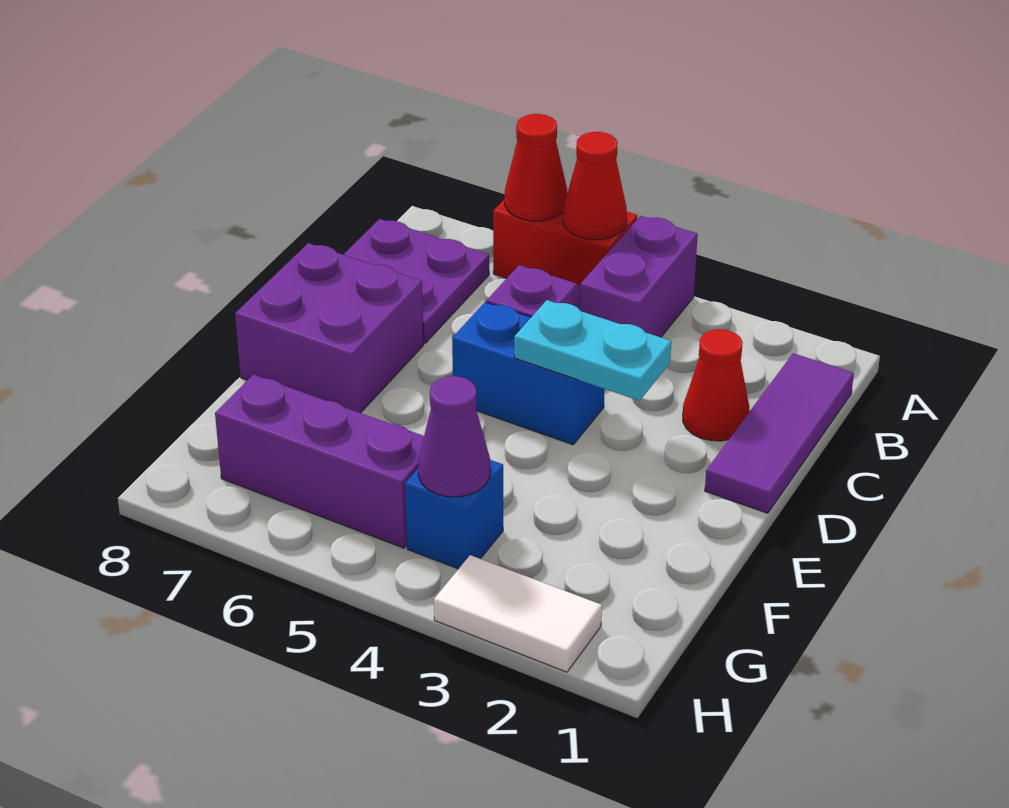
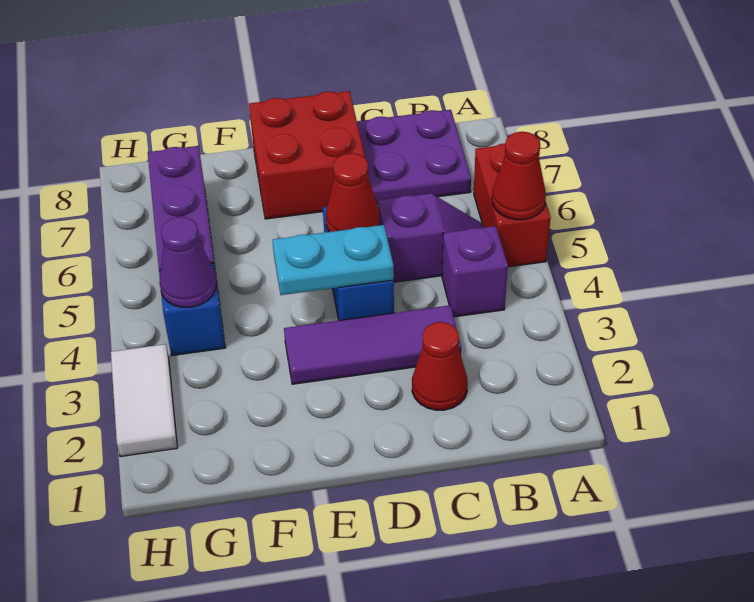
purple brick A4:B4 level 1 -> purple brick B4 level 1
red cone A6 level 2 -> red cone D5 level 2
purple tile B1:D1 level 1 -> purple tile C3:E3 level 1
cyan plate D3:D4 level 2 -> cyan plate D4:E4 level 2
purple brick D7:E8 level 1 -> red brick D7:E8 level 1

